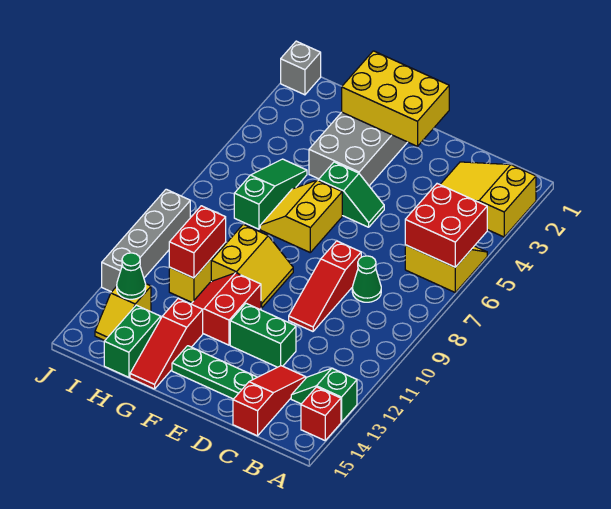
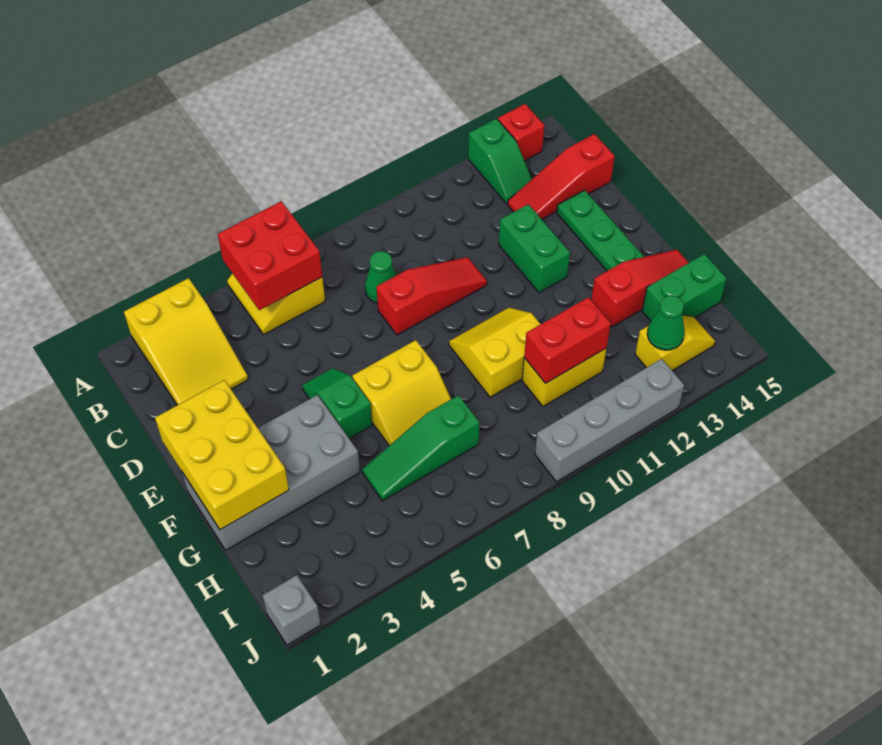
red slope F11:G12 level 1 top F -> none

